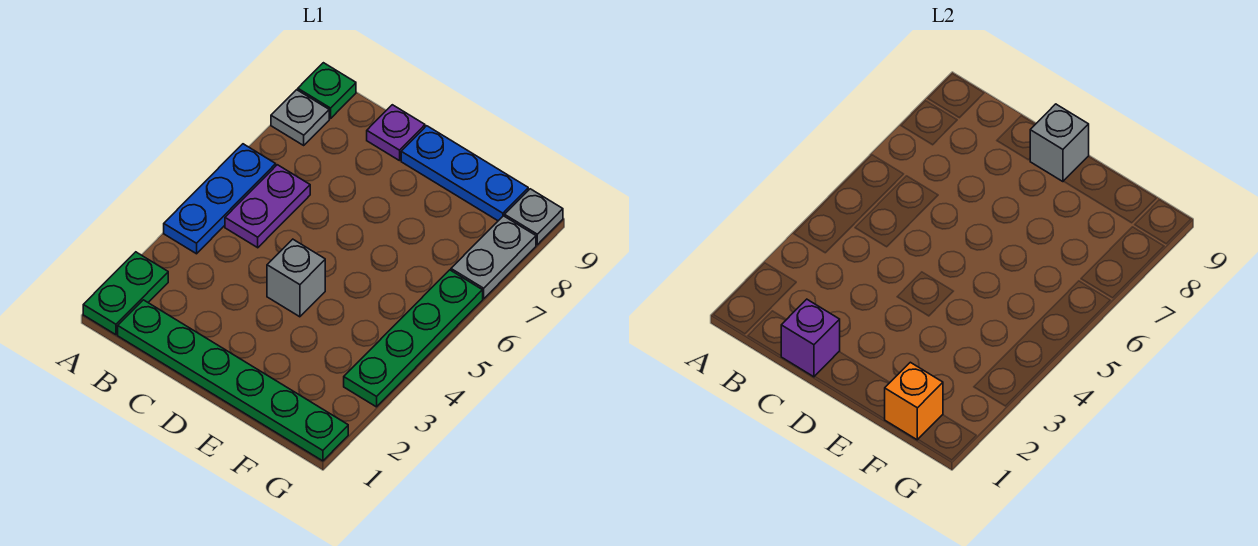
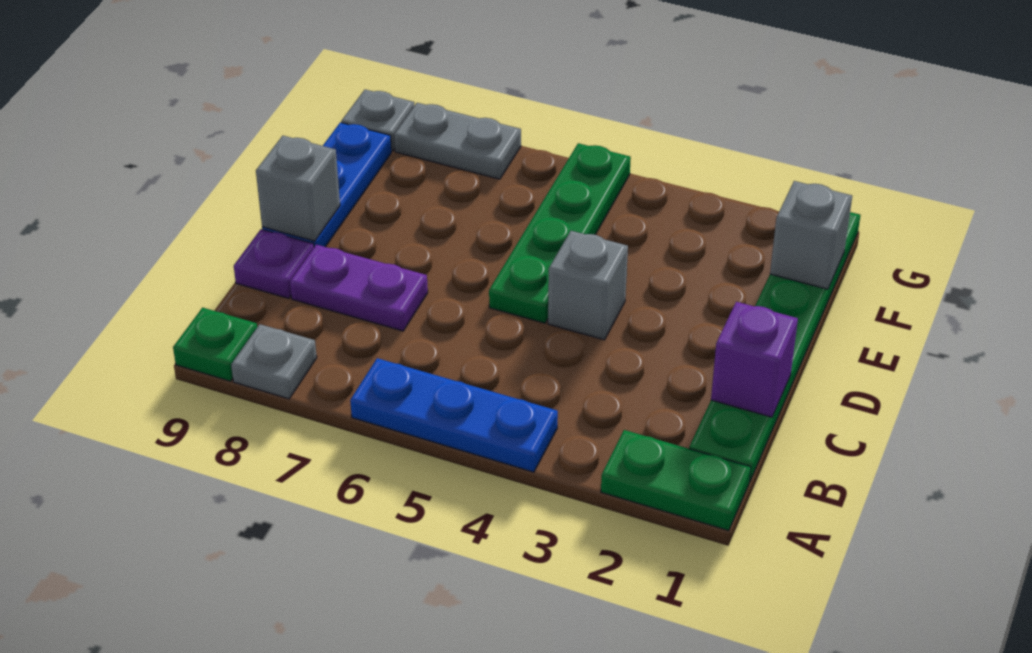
purple plate B5:B6 level 1 -> purple plate C7:C8 level 1
orange brick F1 level 2 -> grey brick F1 level 2
green plate G3:G6 level 1 -> green plate D5:G5 level 1

